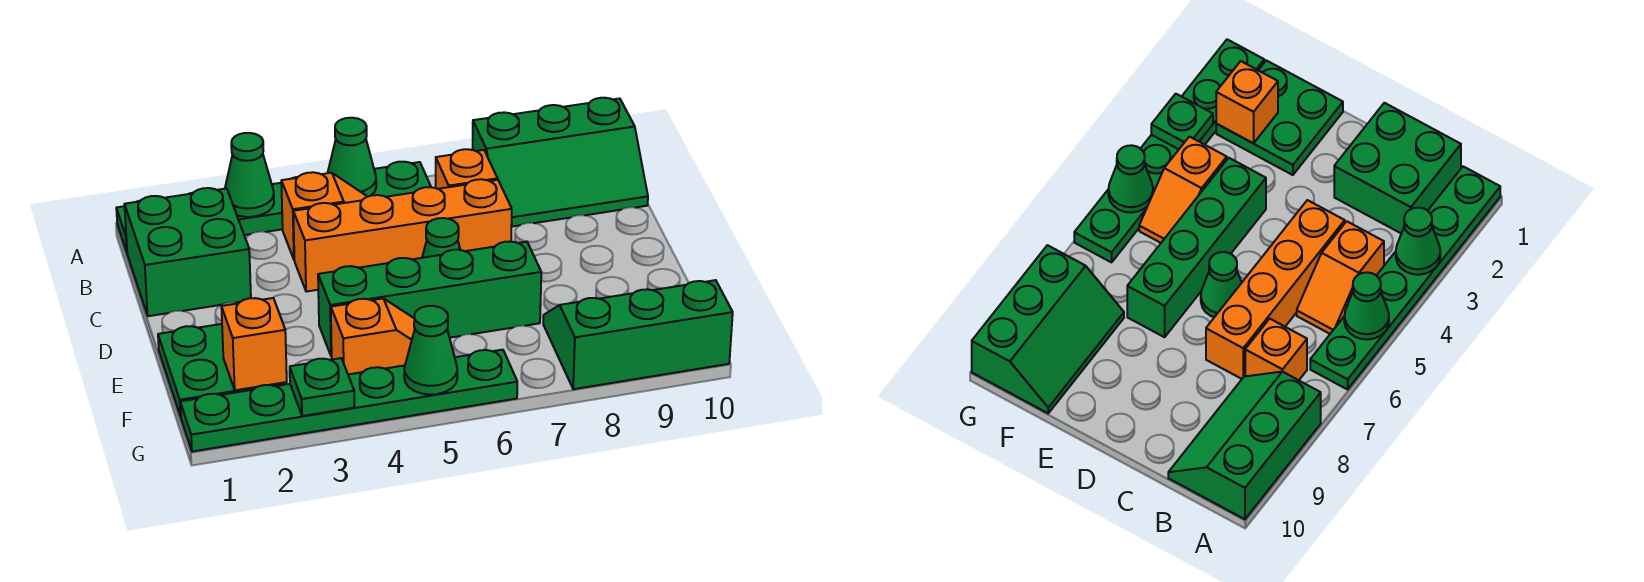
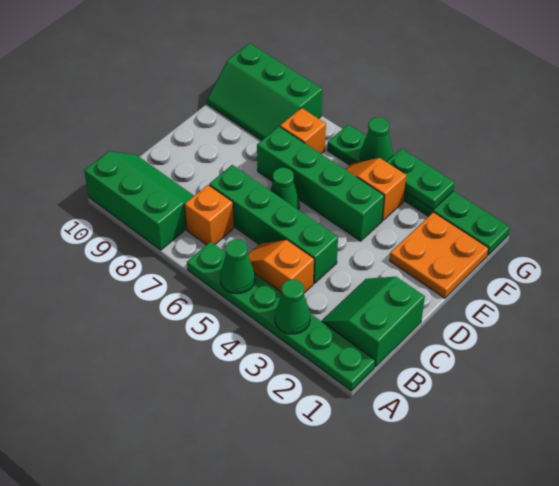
green brick B1:C2 level 1 -> green slope B1:C2 level 1 top 1
orange brick C4:C7 level 1 -> green brick C4:C7 level 1
green plate E1:F2 level 1 -> orange plate E1:F2 level 1
orange brick F2 level 2 -> orange brick F7 level 1
green plate G3 level 2 -> green plate G3:G4 level 2

